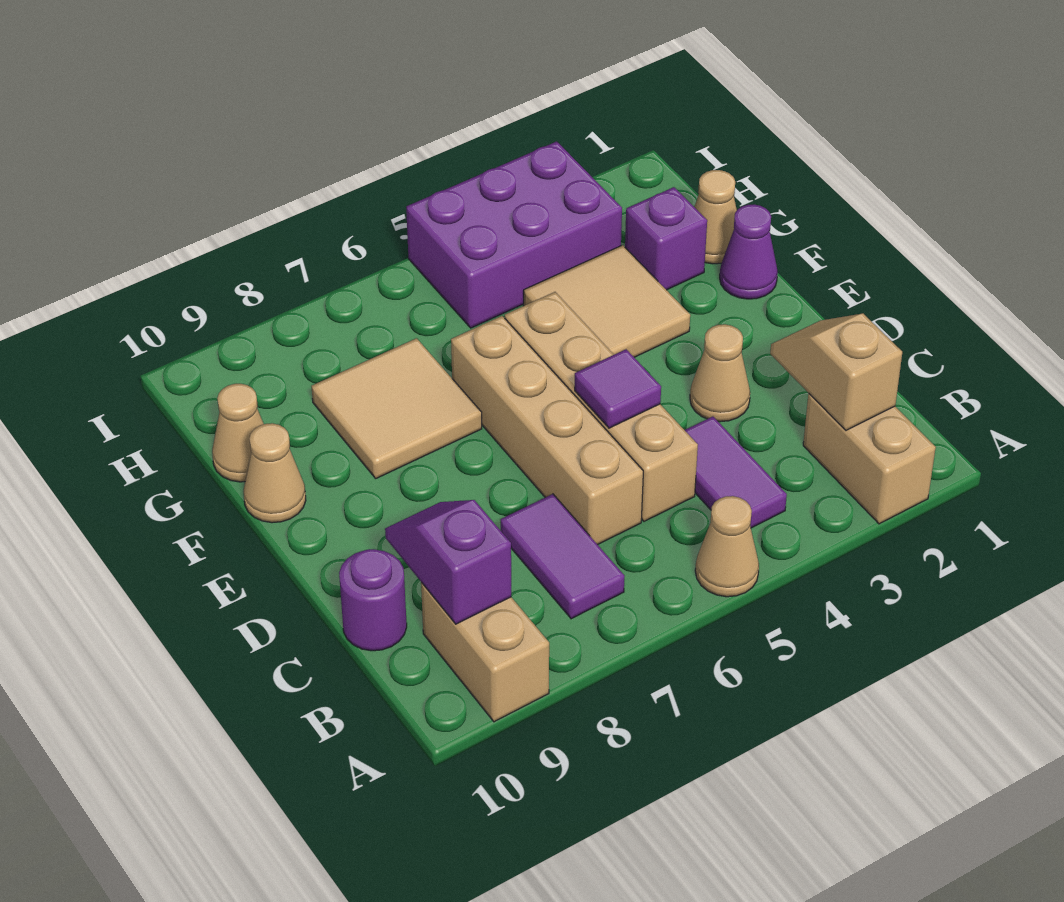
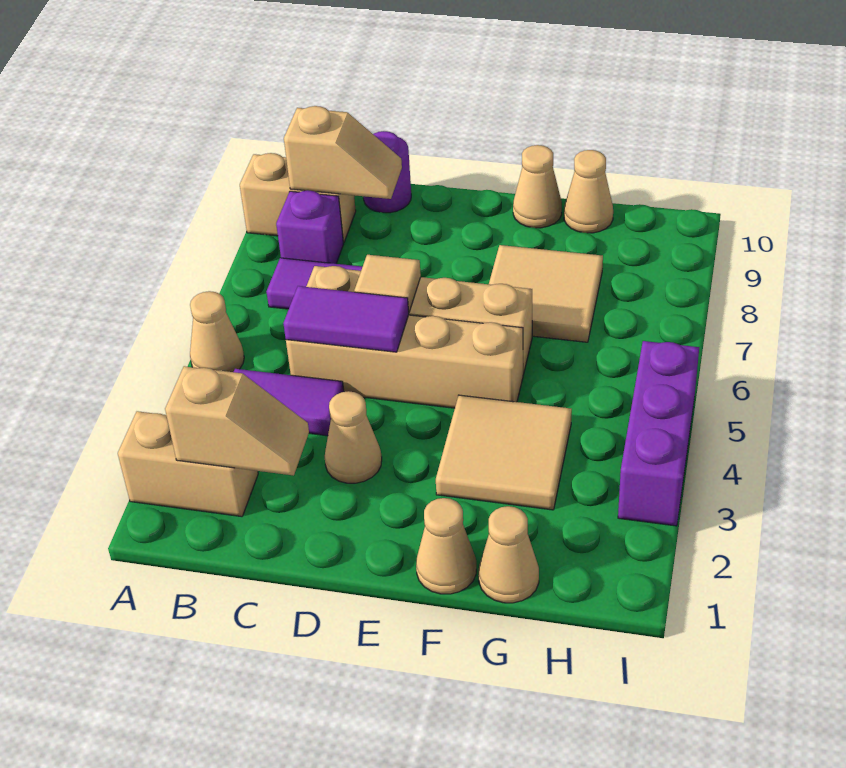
purple slope B9:C9 level 2 top B -> tan slope B9:C9 level 2 top B
purple tile D5 level 2 -> purple tile C5:D5 level 2
none -> tan tile D6 level 2
purple cone F1 level 1 -> tan cone F1 level 1
purple brick G2 level 1 -> purple brick B8 level 1
purple brick H3:I5 level 1 -> purple brick I3:I5 level 1

